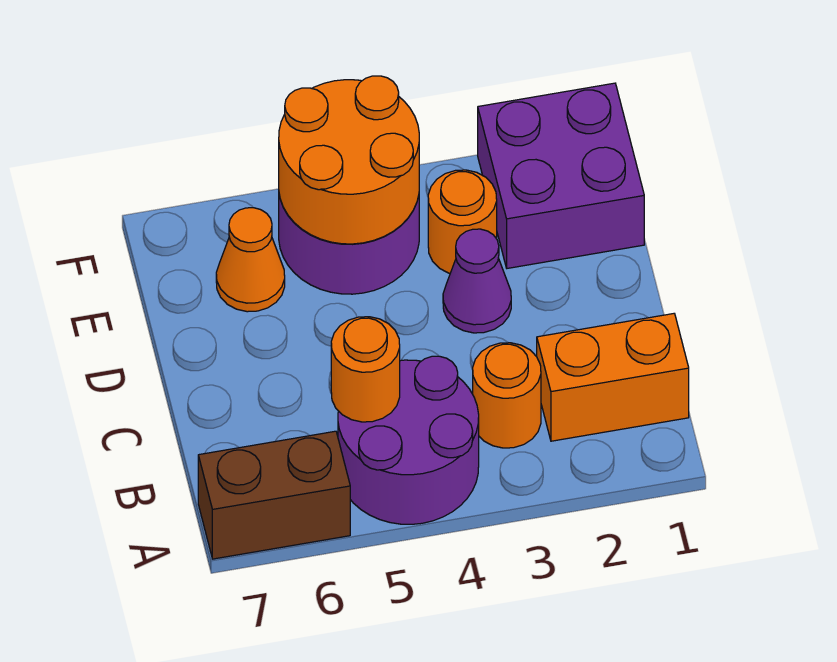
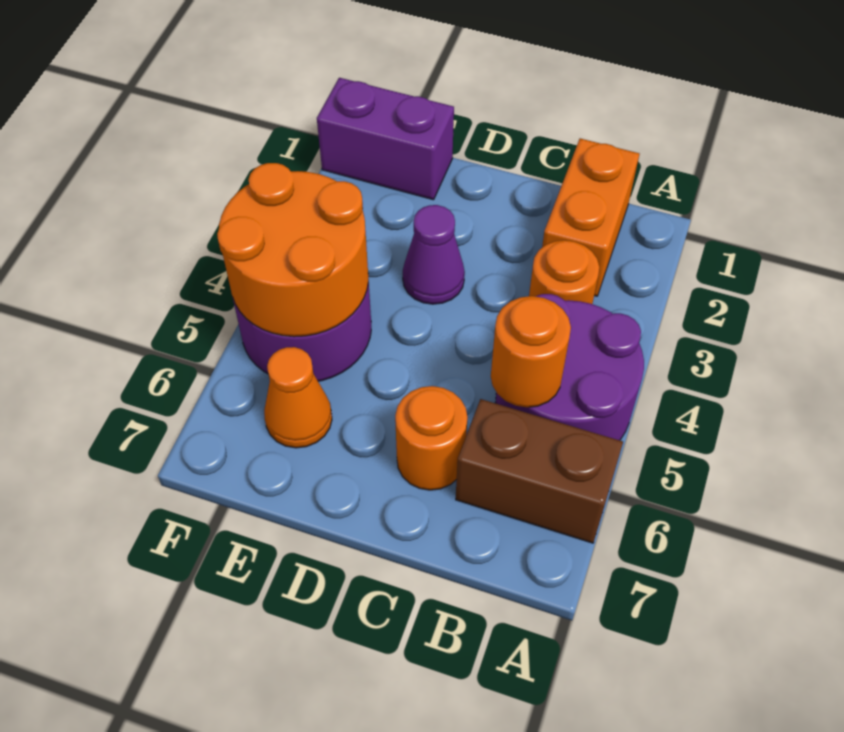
brown brick A6:A7 level 1 -> brown brick A6:B6 level 1
purple brick E1:F2 level 1 -> purple brick E1:F1 level 1
orange round brick E3 level 1 -> orange round brick C6 level 1

